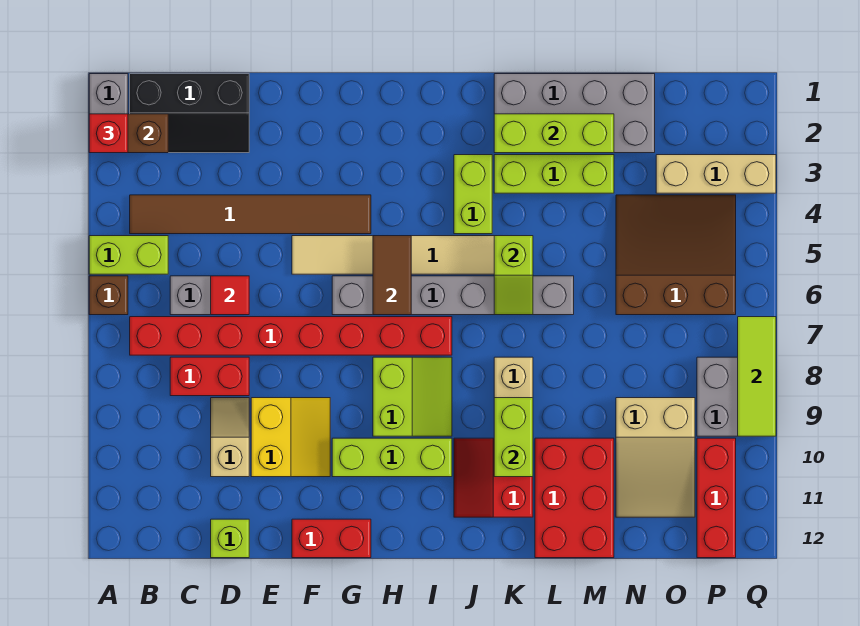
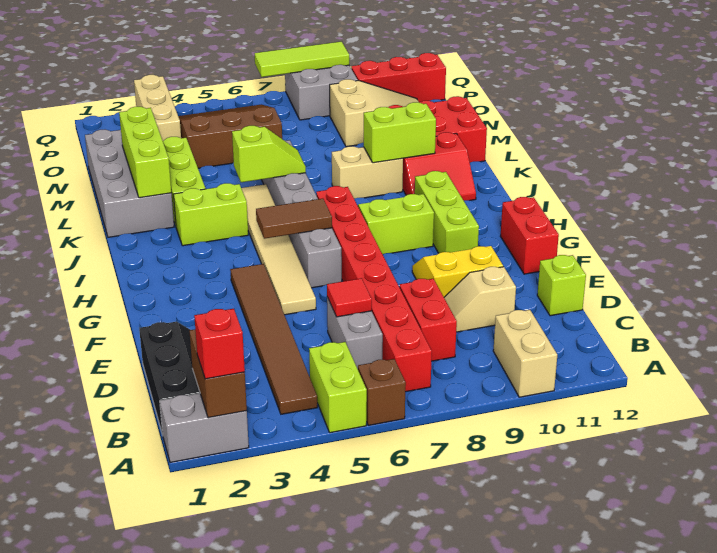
none -> tan brick A10:B10 level 1
brown slope N4:P6 level 1 top 6 -> brown slope N4:P6 level 1 top N

